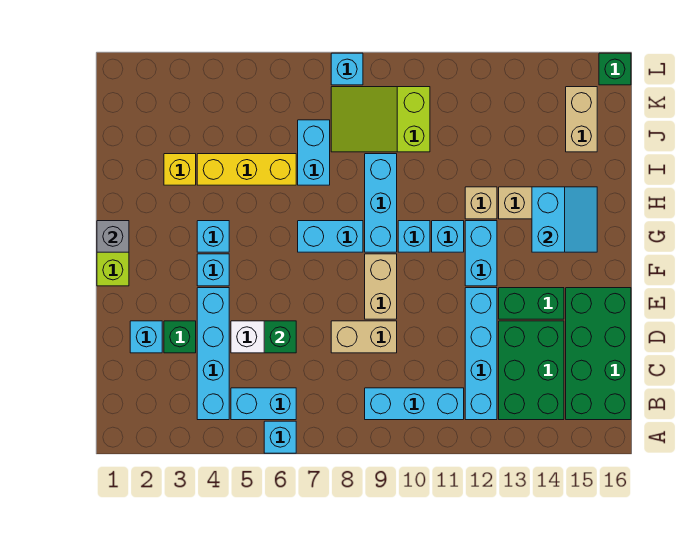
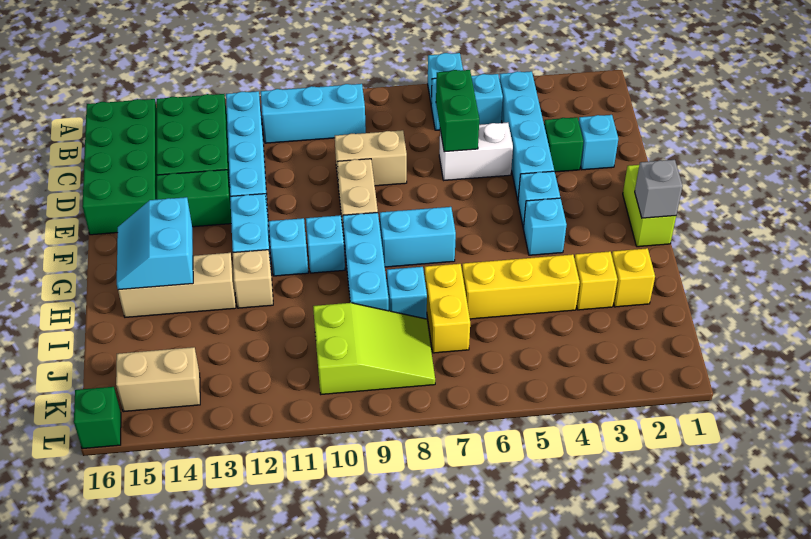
green brick D6 level 2 -> green brick C6:D6 level 2
none -> yellow brick I2 level 1
cyan brick I7:J7 level 1 -> yellow brick I7:J7 level 1
tan brick J15:K15 level 1 -> tan brick K14:K15 level 1
cyan brick L8 level 1 -> cyan brick I8 level 1

